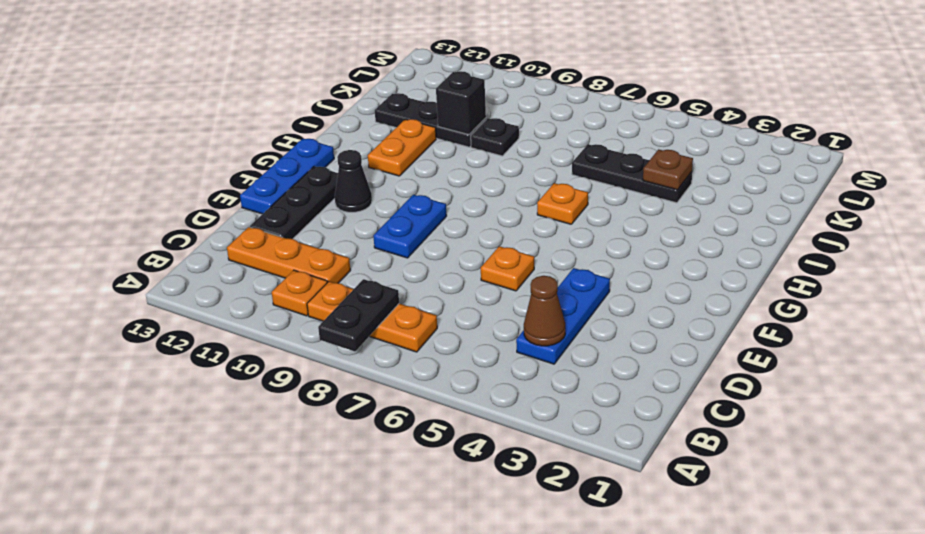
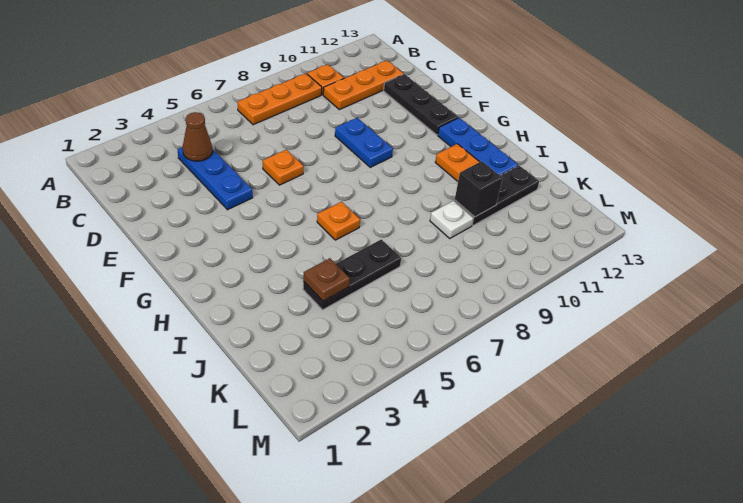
black plate A8:B8 level 2 -> none
blue plate E13:G13 level 1 -> blue plate G12:I12 level 1
black cone F11 level 1 -> none
black plate J9 level 1 -> white plate J9 level 1

